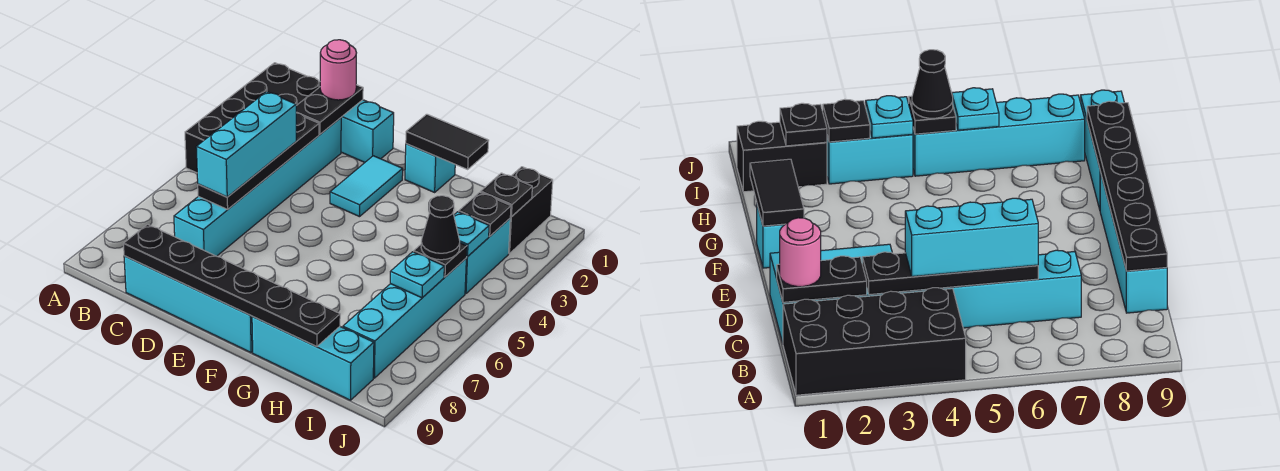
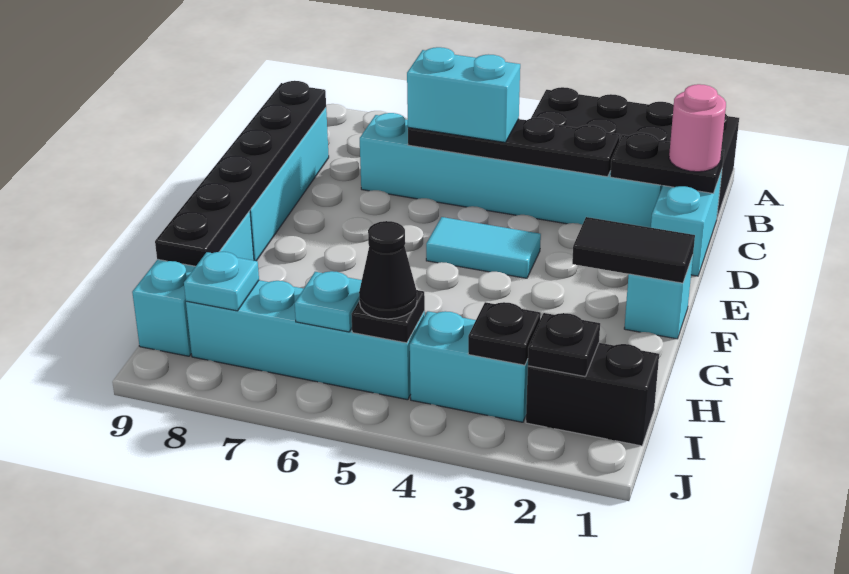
cyan brick C4:C6 level 3 -> cyan brick C5:C6 level 3
cyan tile E2:E3 level 1 -> cyan tile E4:E5 level 1
black tile F1:G1 level 2 -> black tile F1:F2 level 2
cyan plate I4 level 2 -> cyan plate I8 level 2

